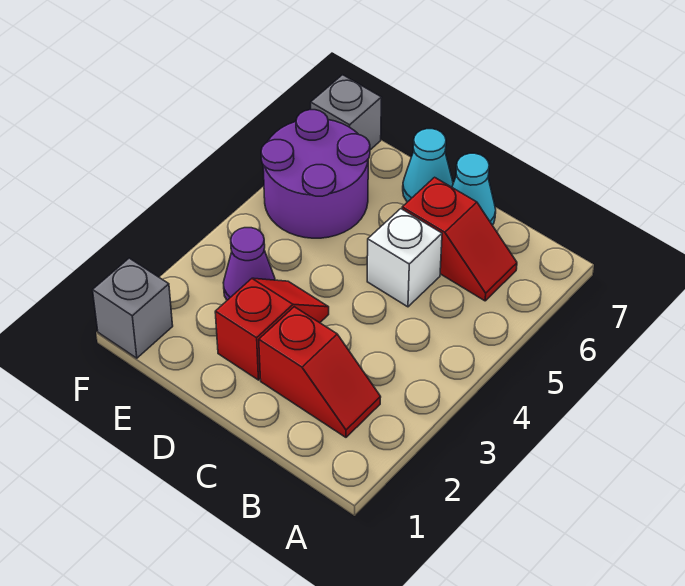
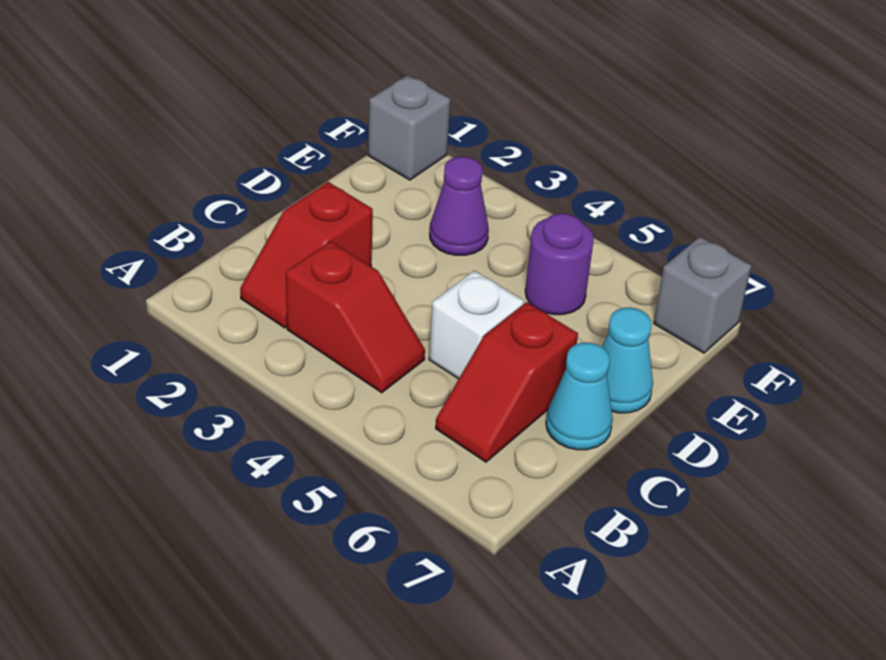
red slope D2:D3 level 1 top 2 -> red slope B3:B4 level 1 top 3
purple round brick E5:F6 level 1 -> purple round brick E5 level 1

